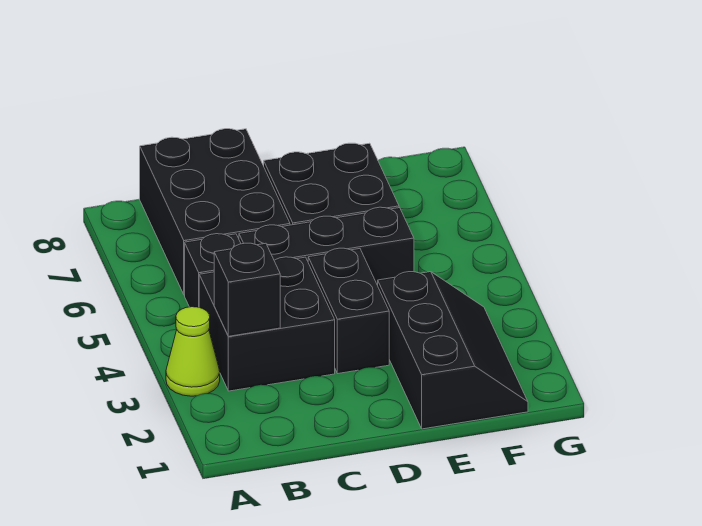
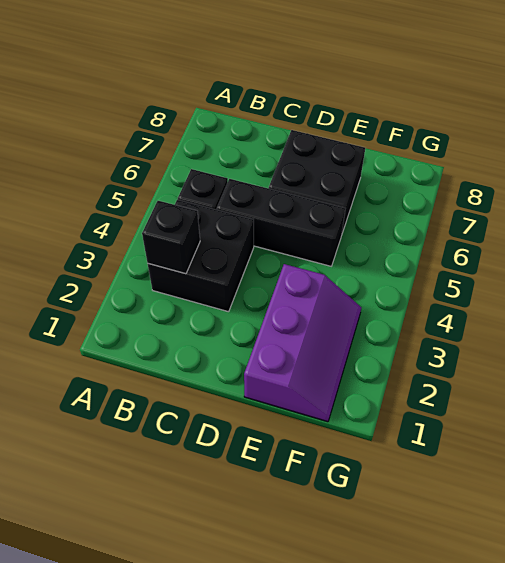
lime cone A3 level 1 -> none
black brick B6:C8 level 1 -> none
black brick D3:D4 level 1 -> none
black slope E1:F3 level 1 top E -> purple slope E1:F3 level 1 top E

